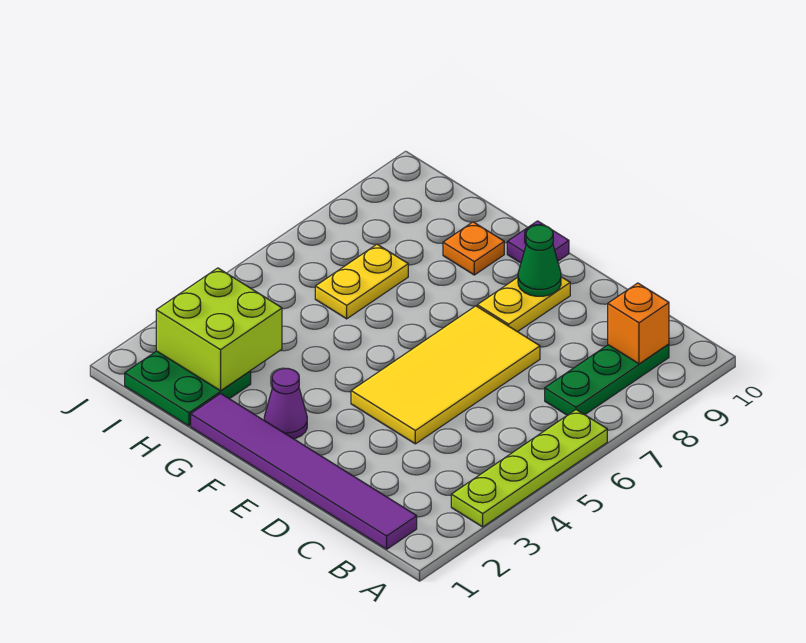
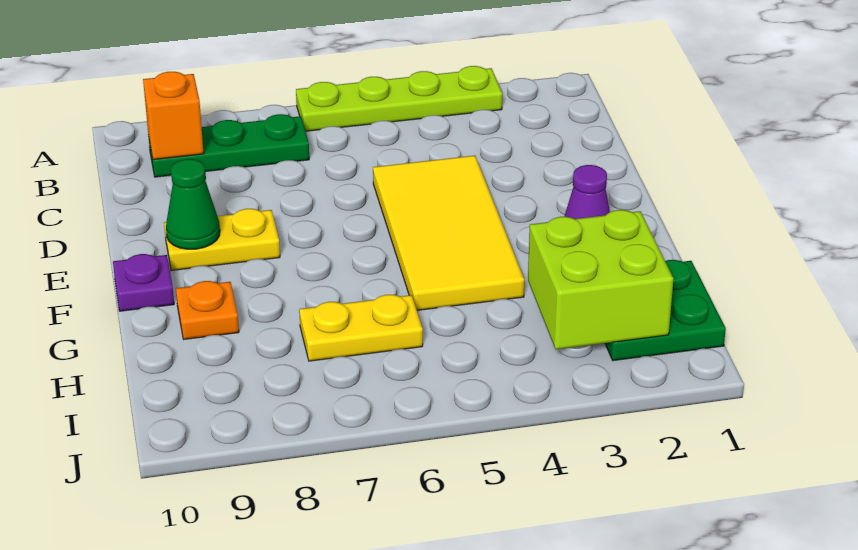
purple tile B1:G1 level 1 -> none
yellow tile D4:E7 level 1 -> yellow tile D4:G5 level 1

